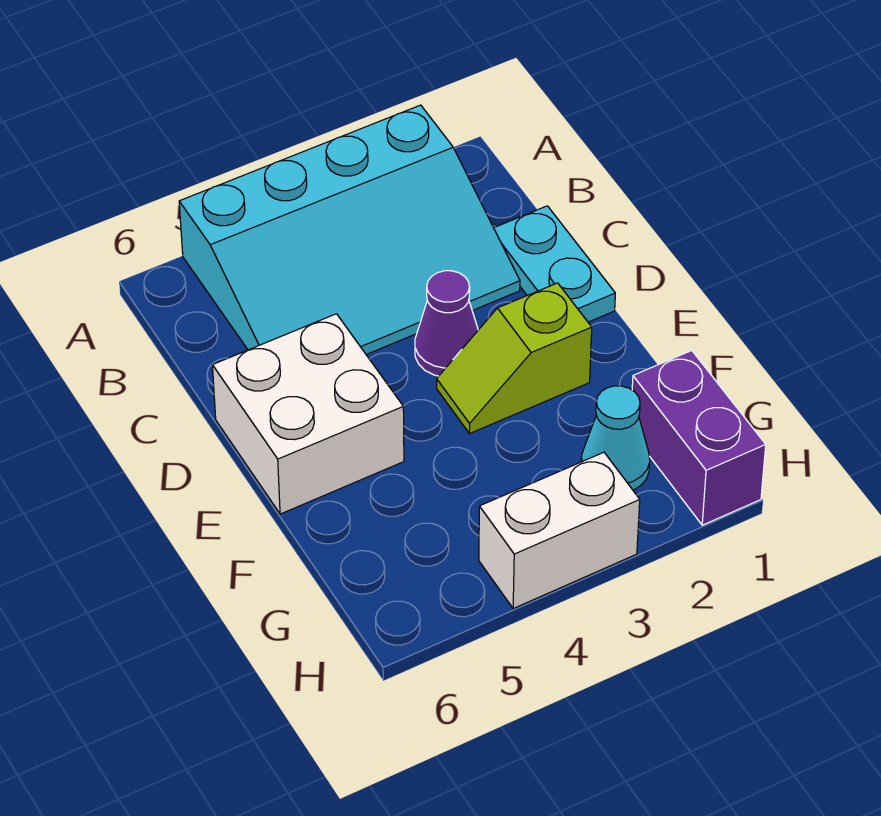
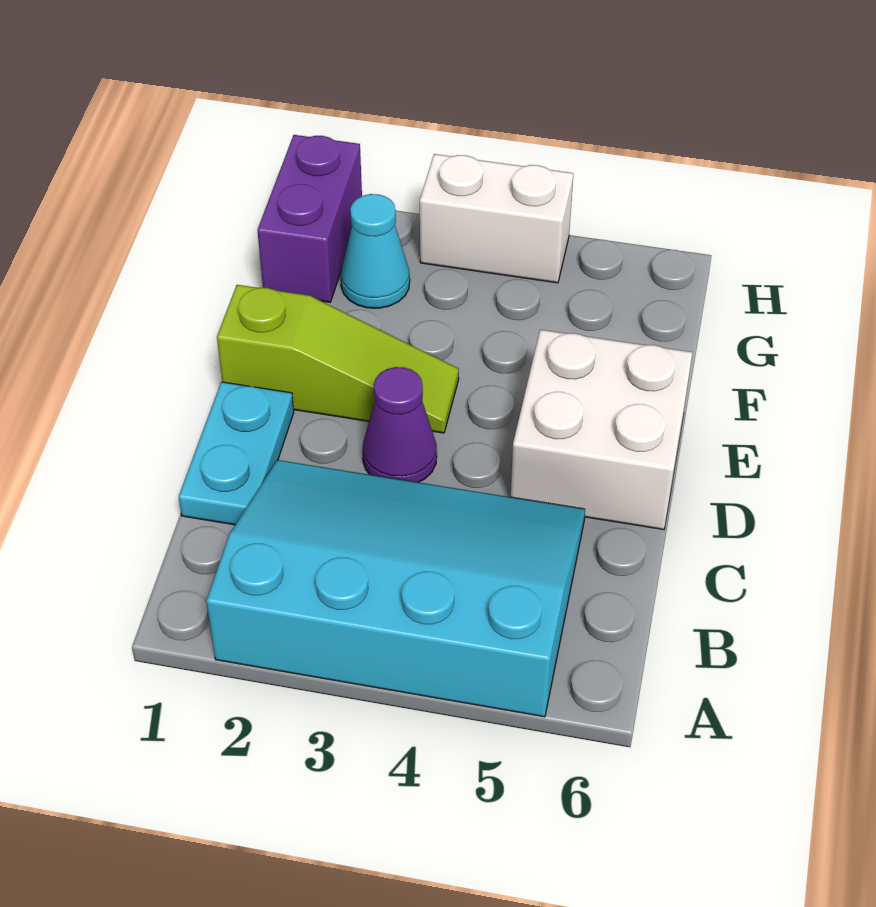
lime slope E2:E3 level 1 top 2 -> lime slope E1:E3 level 1 top 1

